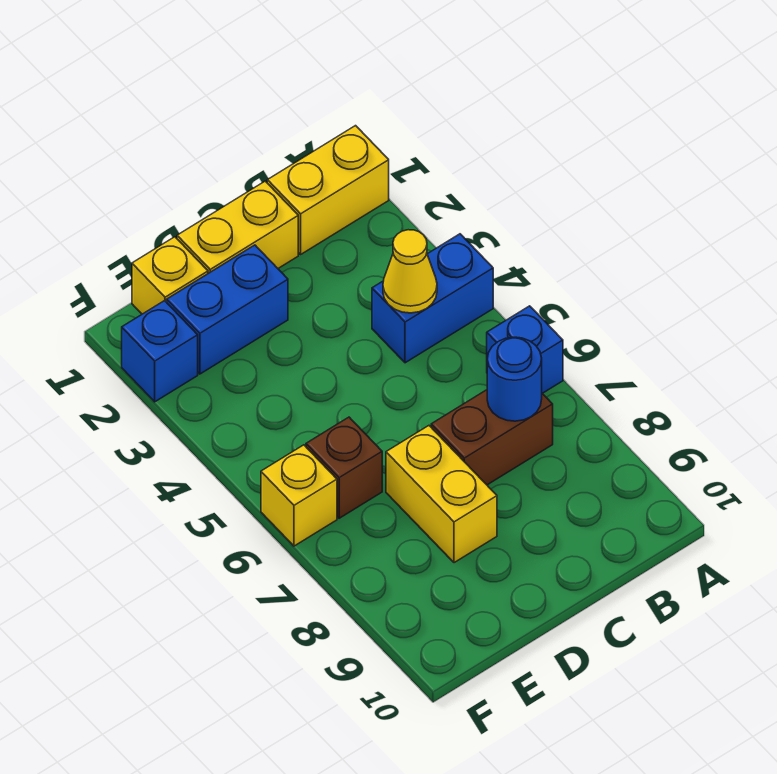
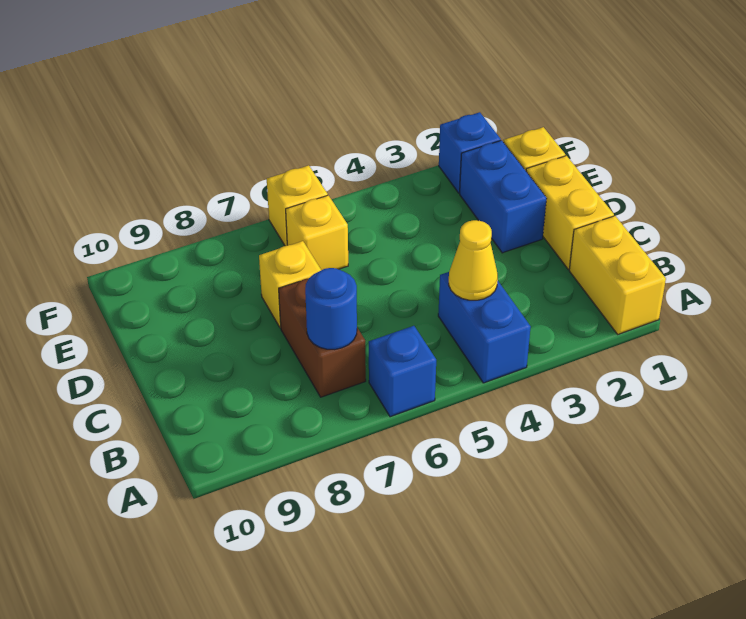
yellow brick D7:D8 level 1 -> yellow brick D7 level 1
brown brick E6 level 1 -> yellow brick E6 level 1

